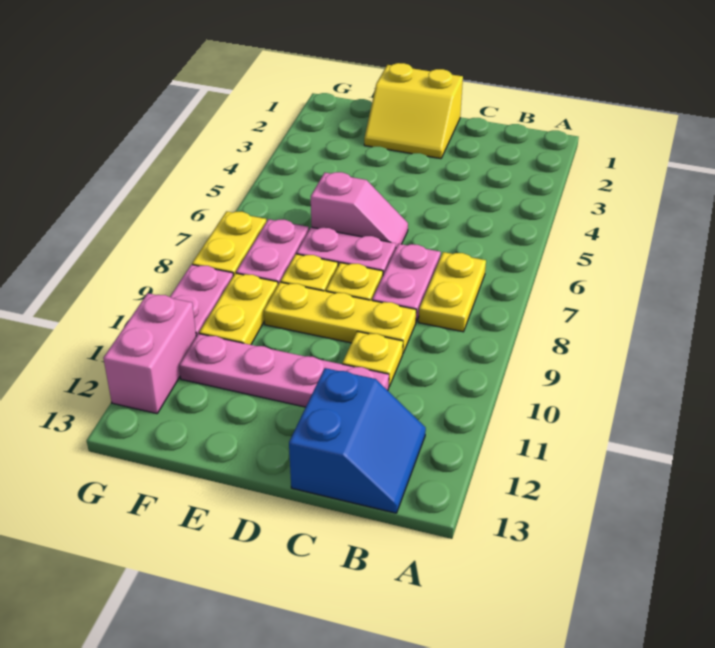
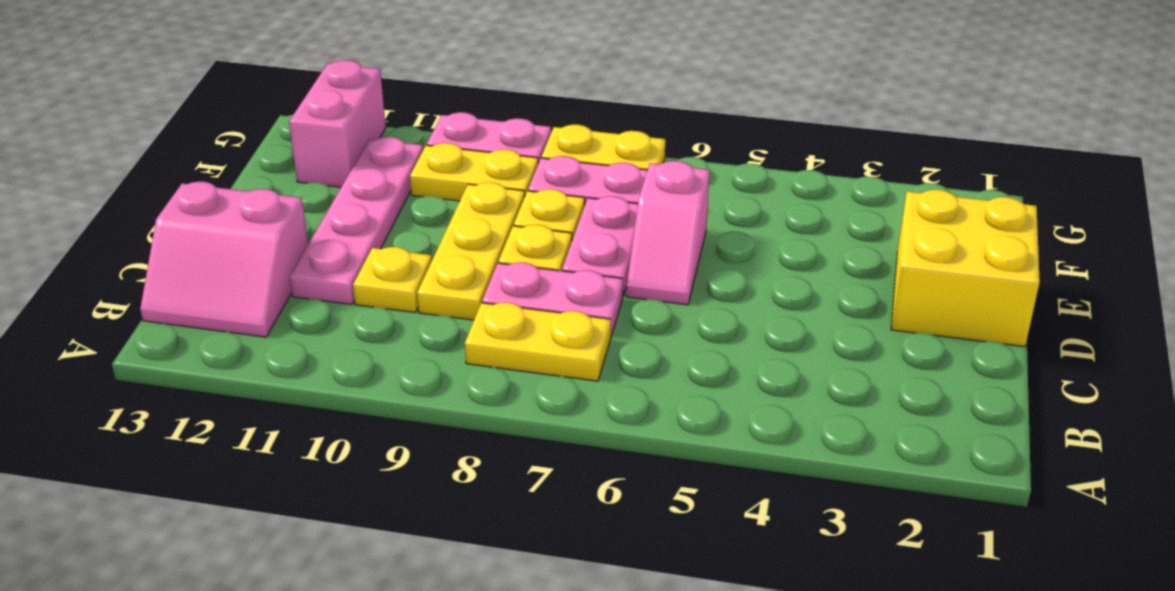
blue slope B12:C13 level 1 top C -> pink slope B12:C13 level 1 top C
yellow slope D1:E2 level 1 top 1 -> yellow brick D1:E2 level 1
pink brick G11:G12 level 1 -> pink brick F12:G12 level 1

